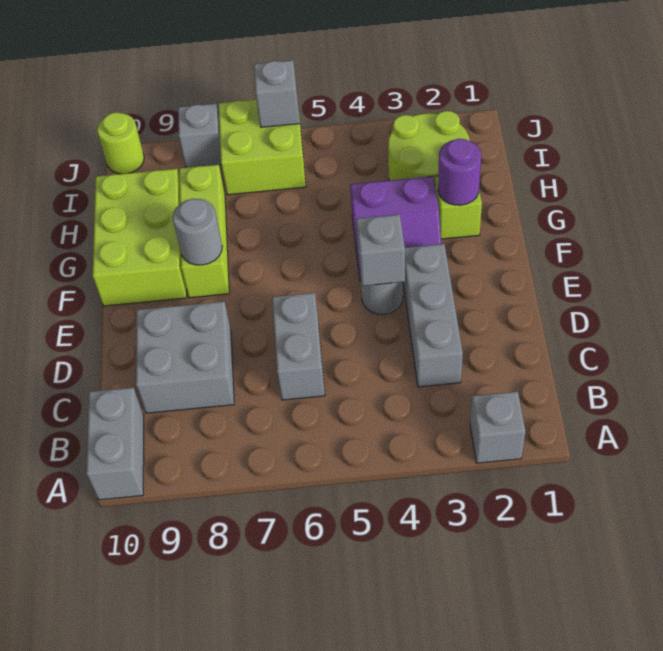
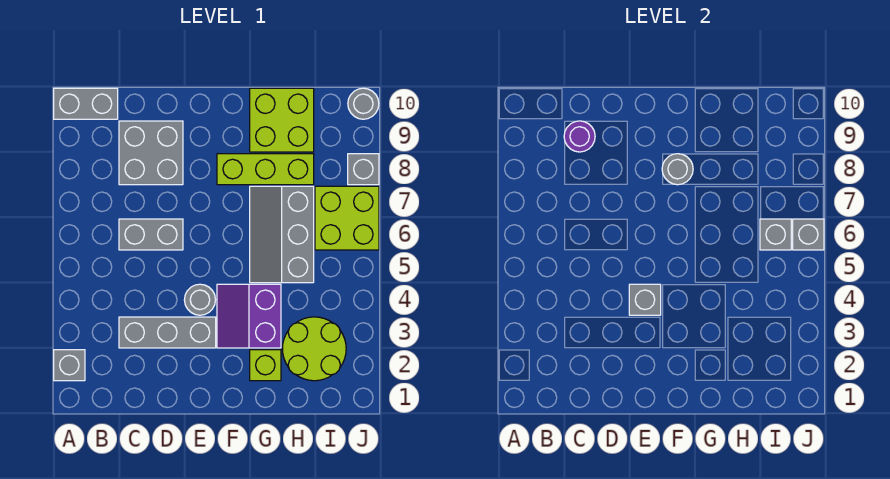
lime brick F9:H10 level 1 -> lime brick G9:H10 level 1
purple round brick G2 level 2 -> purple round brick C9 level 2
none -> grey slope G5:H7 level 1 top H
none -> grey brick I6 level 2
lime round brick J10 level 1 -> grey round brick J10 level 1

